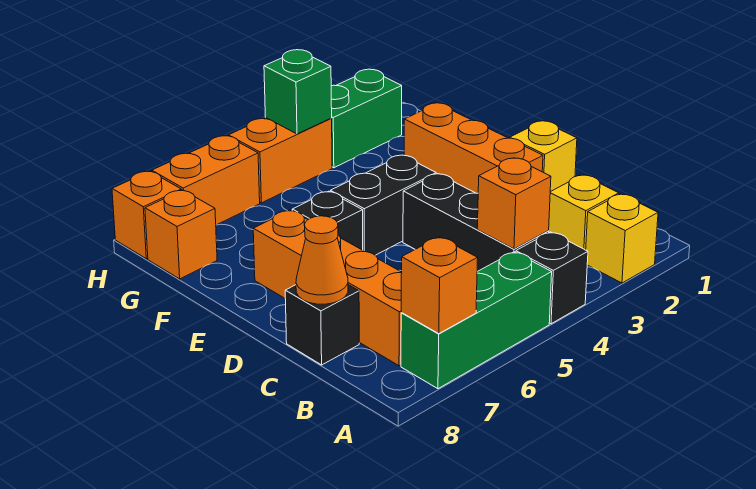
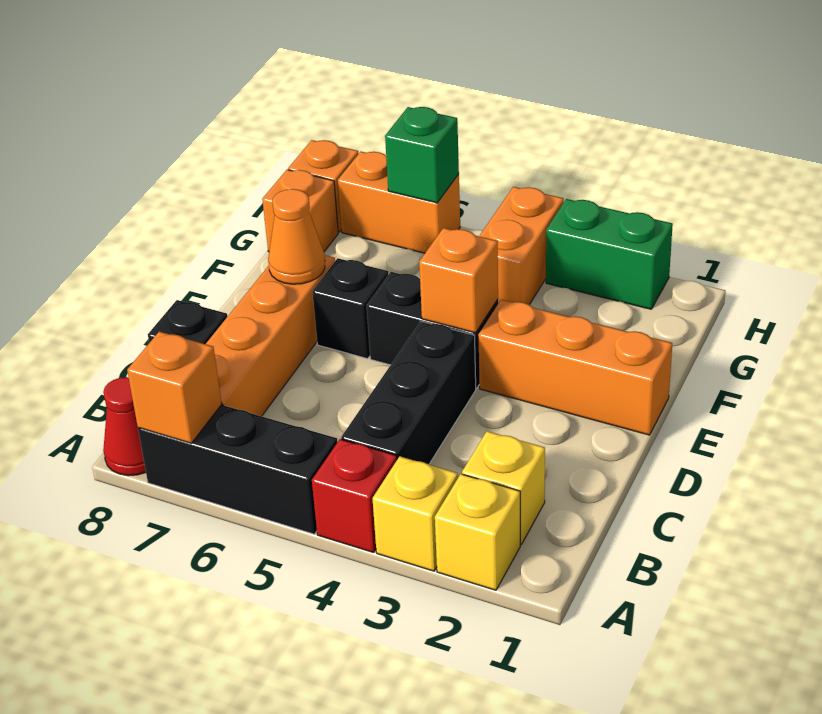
black brick A4 level 1 -> red brick A4 level 1
green brick A5:A7 level 1 -> black brick A5:A7 level 1
none -> red cone A8 level 1
orange brick B4 level 2 -> orange brick E4 level 2
orange cone C8 level 2 -> orange cone E7 level 2
yellow brick D1 level 1 -> yellow brick A3 level 1
orange brick D2:F2 level 1 -> orange brick E1:E3 level 1
orange brick H4:H5 level 1 -> orange brick G4:H4 level 1
green brick H4 level 2 -> green brick H6 level 2

